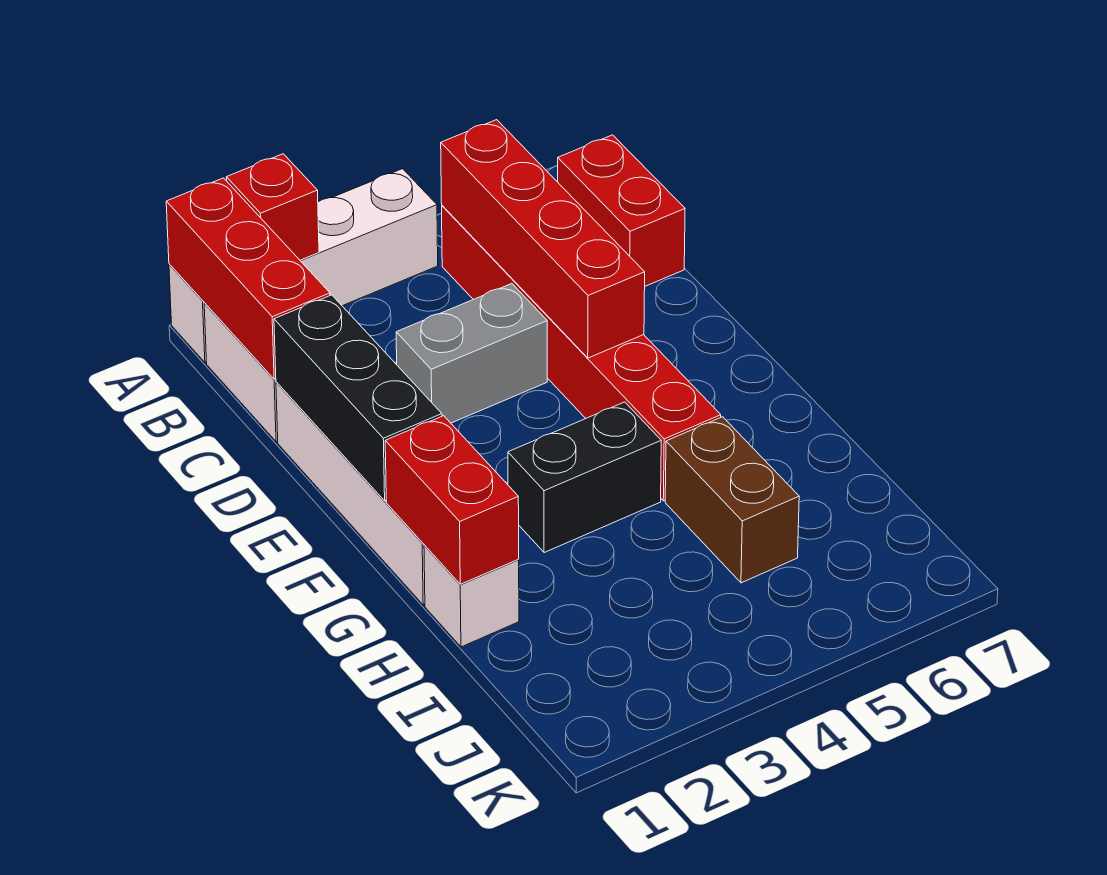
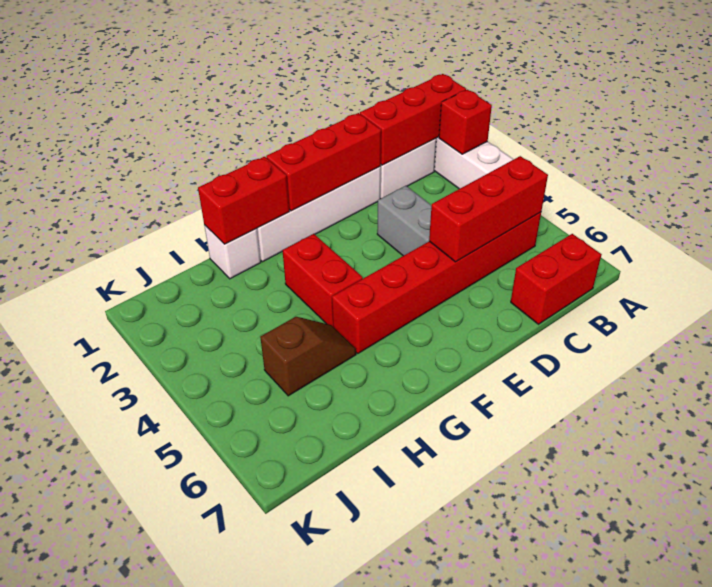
red brick B5:E5 level 2 -> red brick B5:D5 level 2
black brick D1:F1 level 2 -> red brick D1:F1 level 2
black brick G3:G4 level 1 -> red brick G3:G4 level 1
brown brick H5:I5 level 1 -> brown slope H5:I5 level 1 top I

